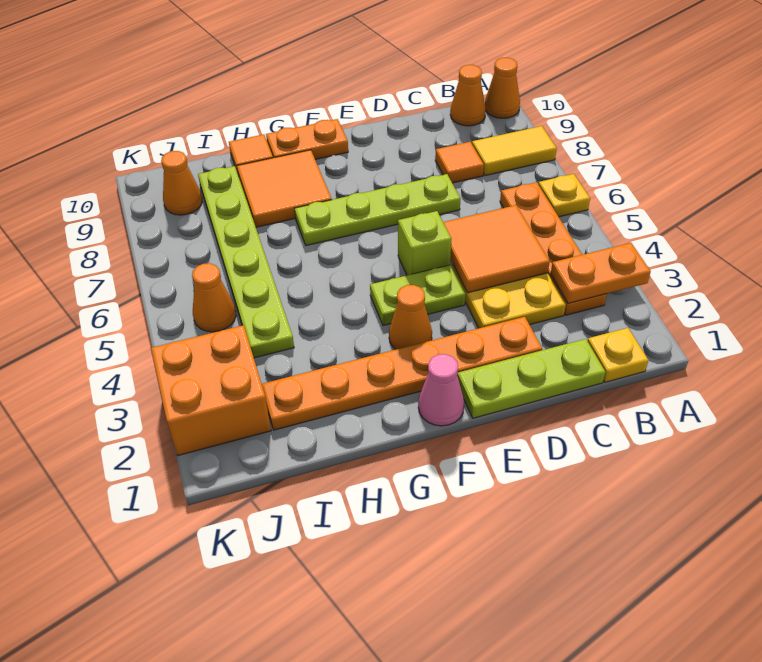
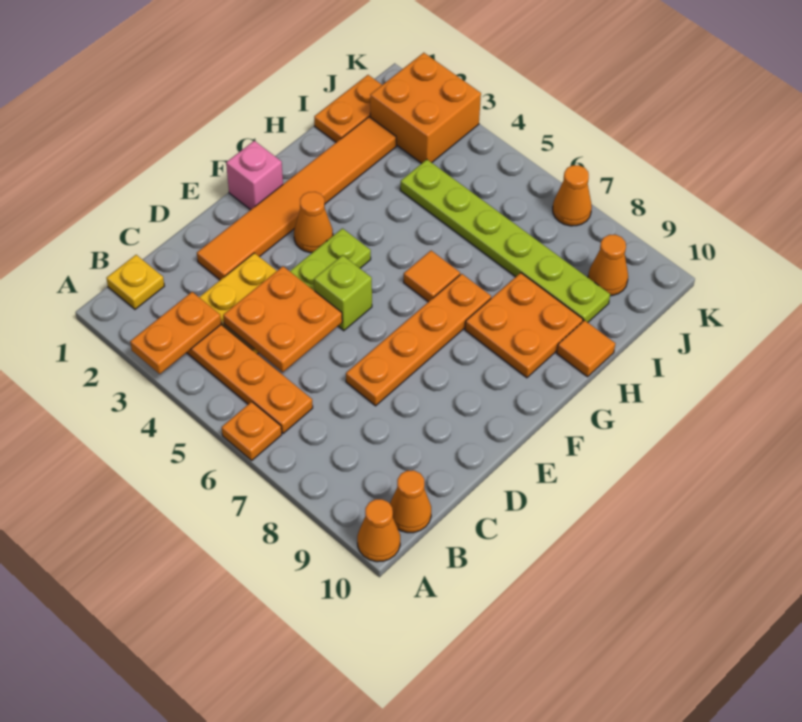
yellow plate A6 level 1 -> orange plate A6 level 1
yellow tile A8:B8 level 1 -> none
lime plate C1:E1 level 1 -> none
orange tile C4:D5 level 2 -> orange plate C4:D5 level 2
orange tile C8 level 1 -> orange tile G6 level 1
orange plate D2:I2 level 1 -> orange tile D2:I2 level 1
lime plate D7:G7 level 1 -> orange plate D7:G7 level 1
pink cone F1 level 1 -> pink brick F1 level 1
orange plate F10:G10 level 1 -> orange plate I1:J1 level 1
orange tile G8:H9 level 1 -> orange plate G8:H9 level 1
orange cone J5 level 1 -> orange cone K7 level 1

